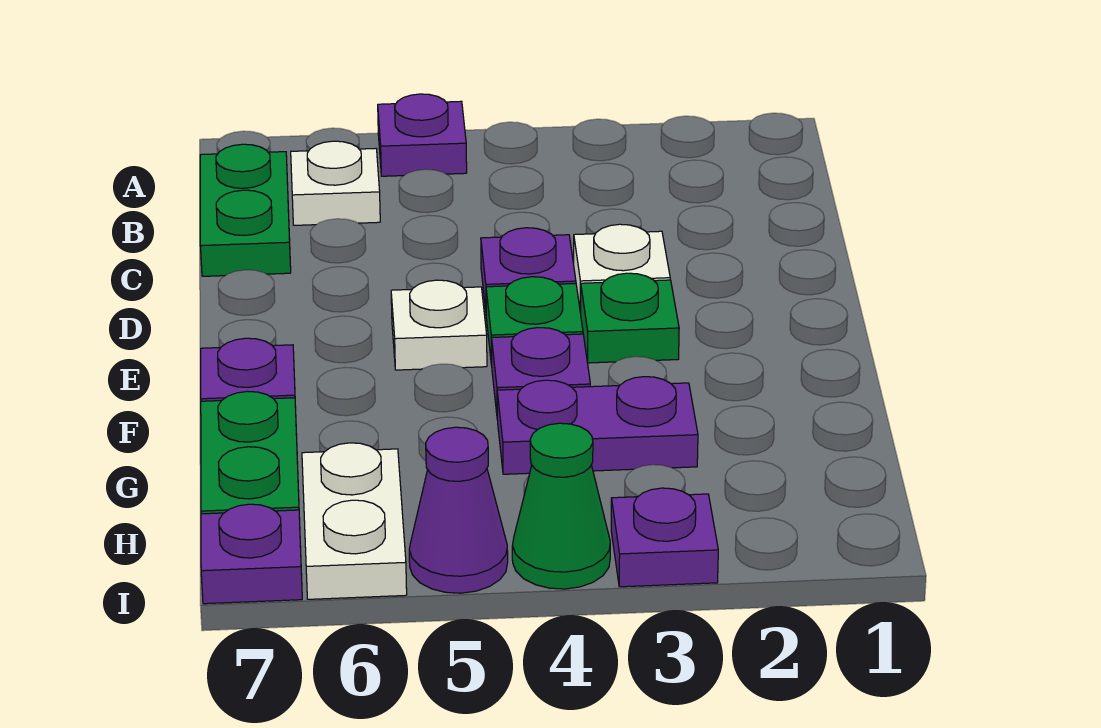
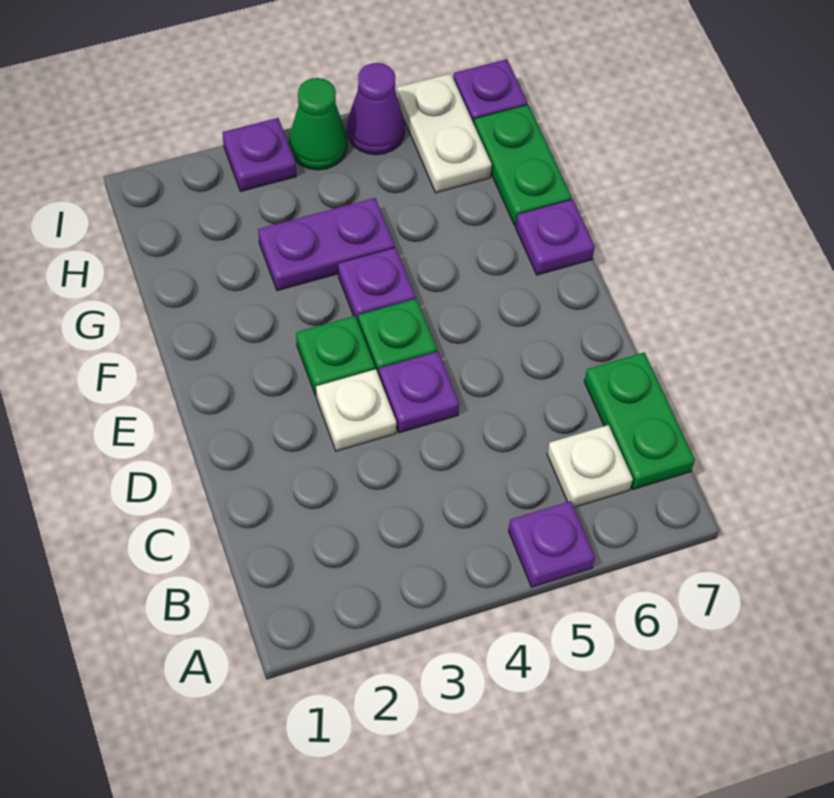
white plate E5 level 1 -> none

